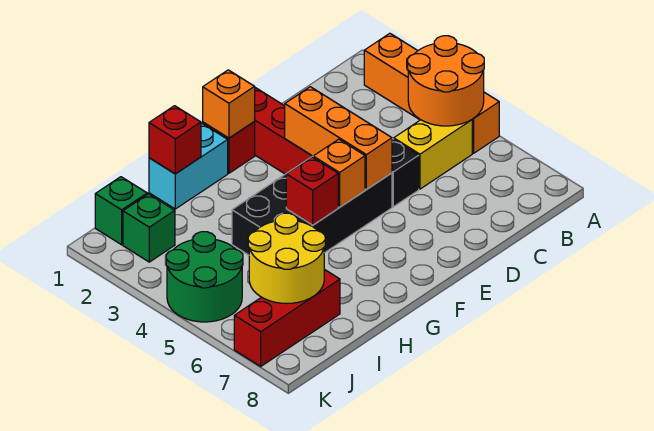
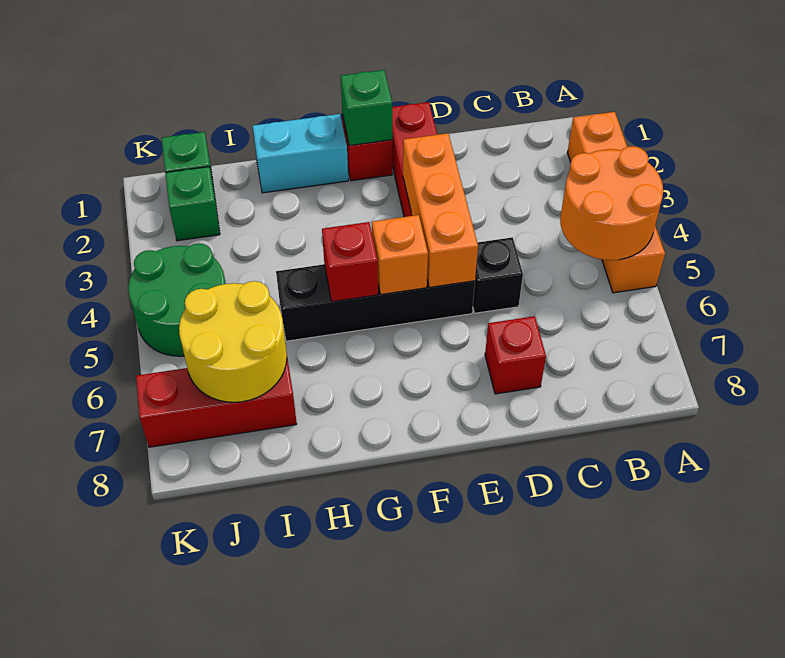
yellow brick B5:C5 level 1 -> none
black brick E4:H5 level 1 -> black brick E5:H5 level 1
orange brick F1 level 2 -> green brick F1 level 2
red brick H1 level 2 -> red brick D7 level 1

